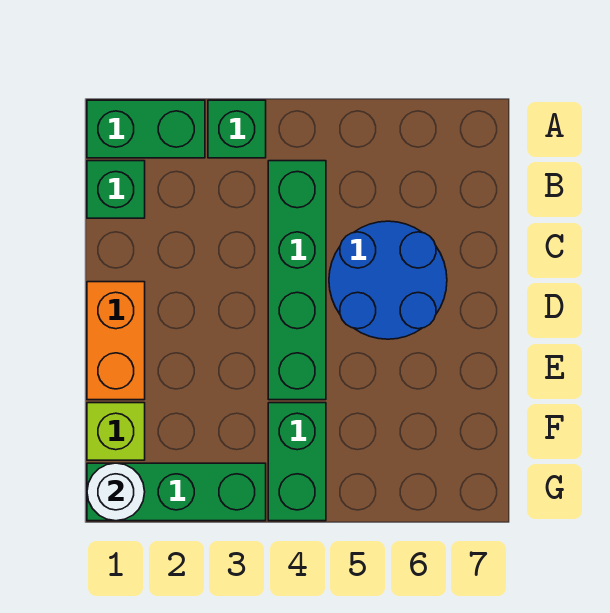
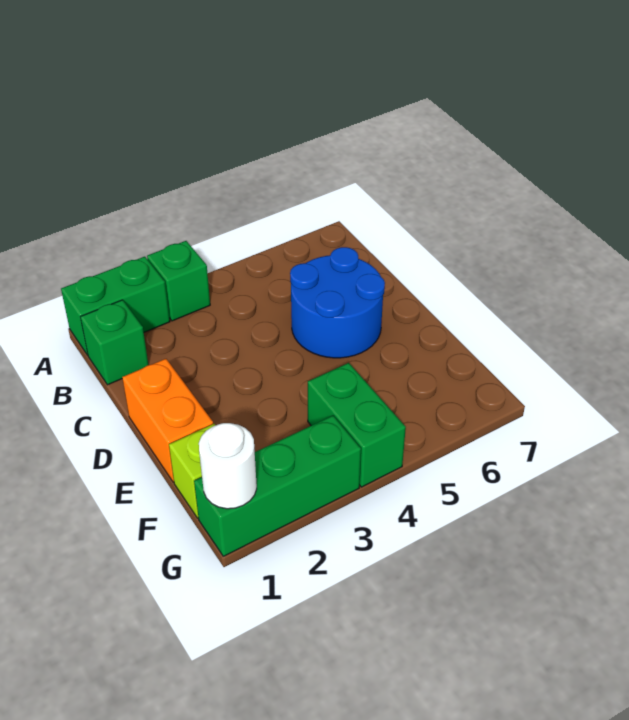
green brick B4:E4 level 1 -> none

